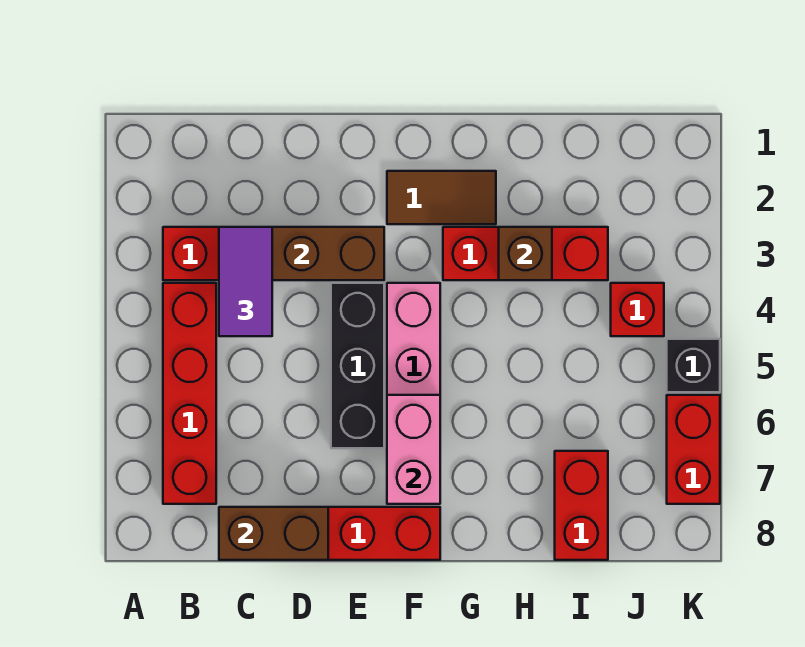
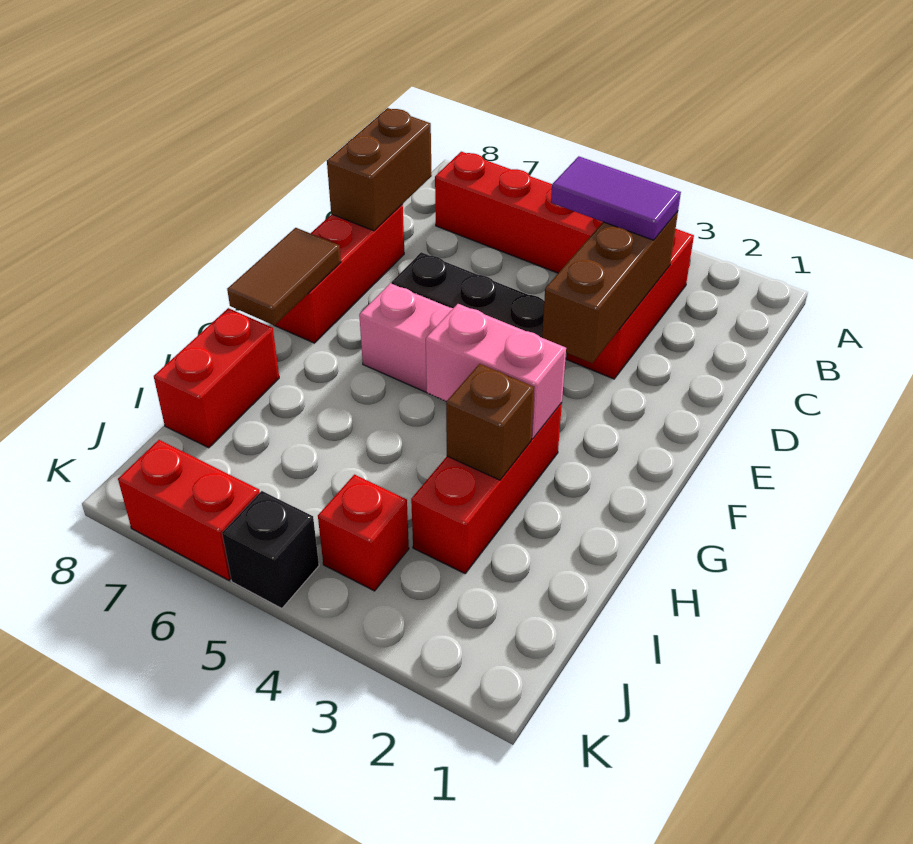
brown tile F2:G2 level 1 -> brown tile F8:G8 level 2
pink brick F6:F7 level 2 -> pink brick G3:G4 level 2
red brick I7:I8 level 1 -> red brick H8:I8 level 1

